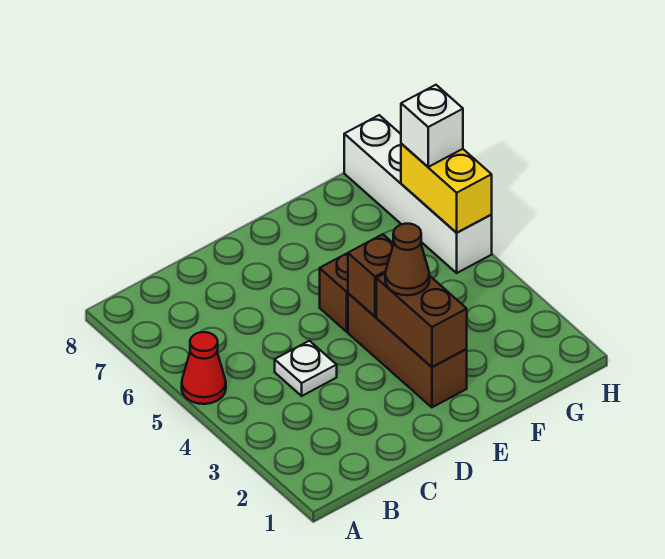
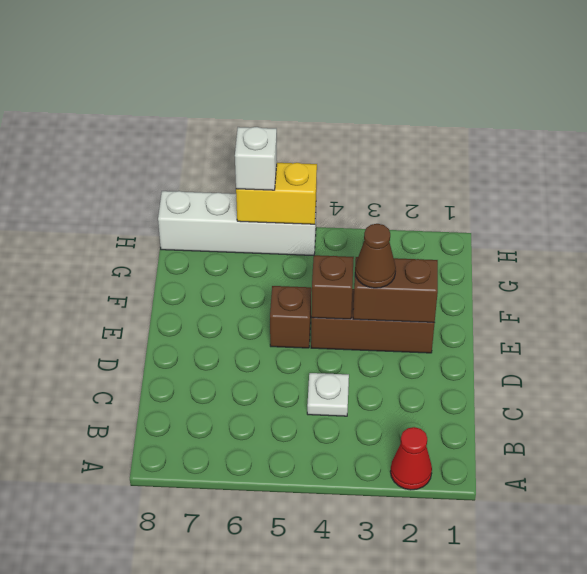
red cone A5 level 1 -> red cone A2 level 1

